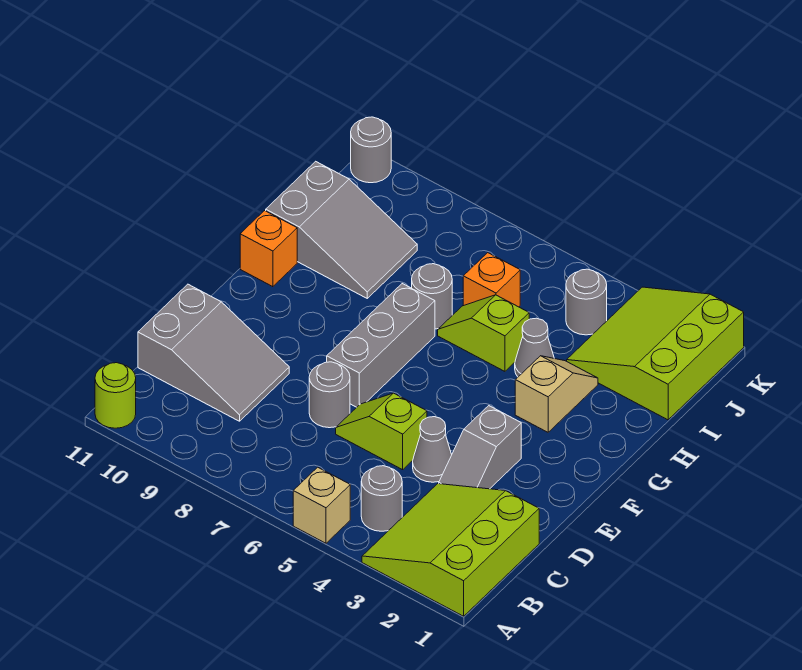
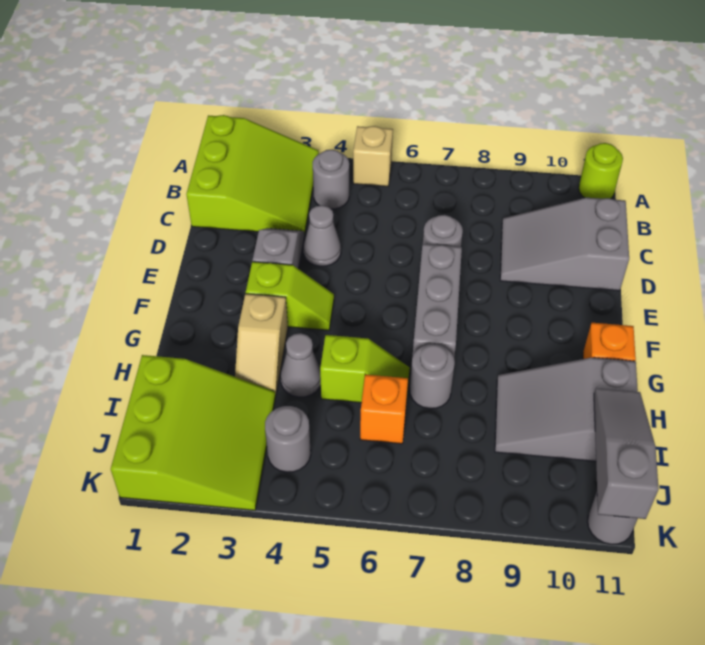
lime slope D5:D6 level 1 top 5 -> lime slope F3:F4 level 1 top 3
none -> grey slope I11:K11 level 2 top K

